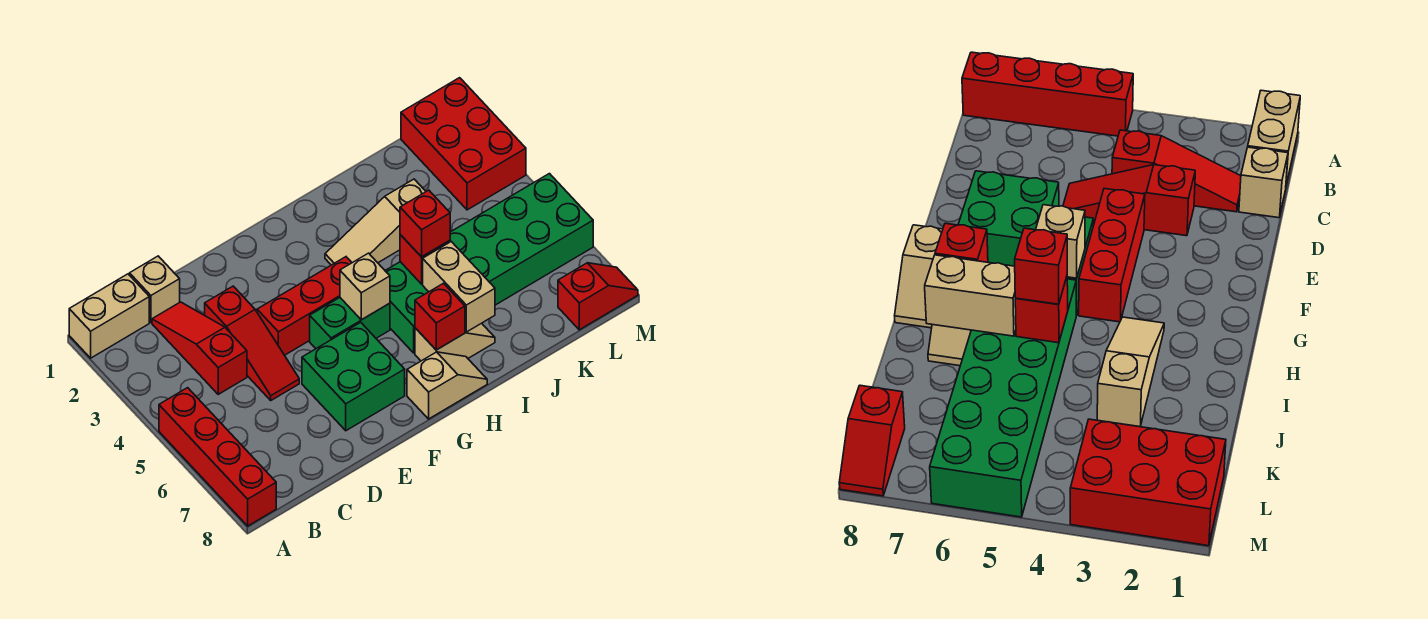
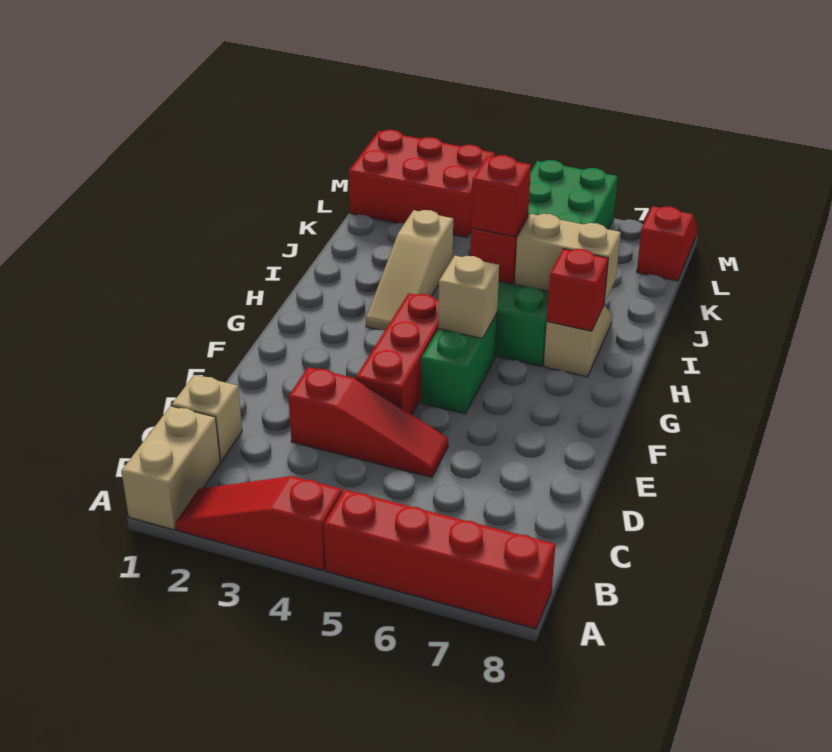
red slope C2:C4 level 1 top 4 -> red slope A2:A4 level 1 top 4
green brick E6:F7 level 1 -> none
tan slope G8:H8 level 1 top G -> none

